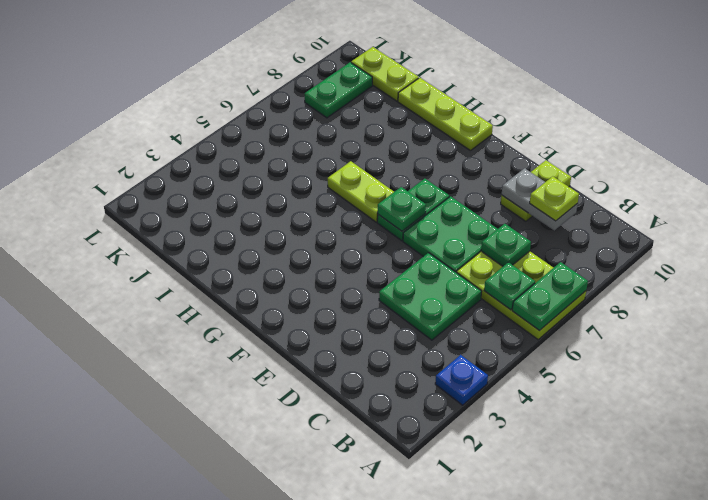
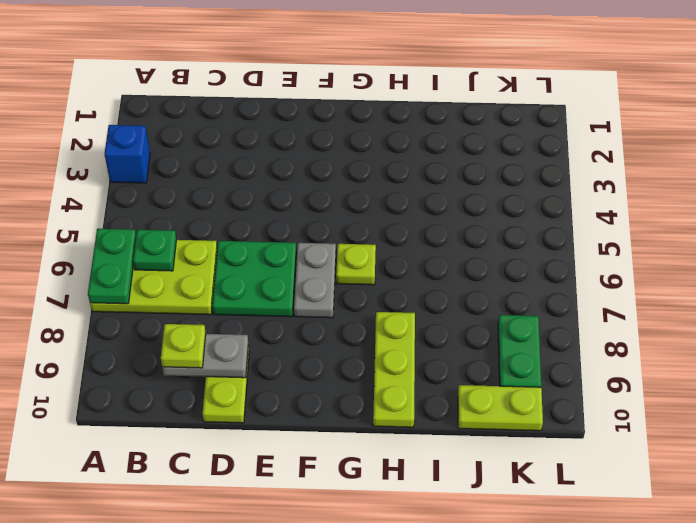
blue plate A3 level 1 -> blue brick A3 level 1
green plate C4:D5 level 1 -> none
green plate C7 level 2 -> none
green plate F6:F7 level 1 -> grey plate F6:F7 level 1
green plate F6 level 2 -> none
lime plate G6:H6 level 1 -> lime plate G6 level 1
lime plate G10:I10 level 1 -> lime plate H8:H10 level 1

